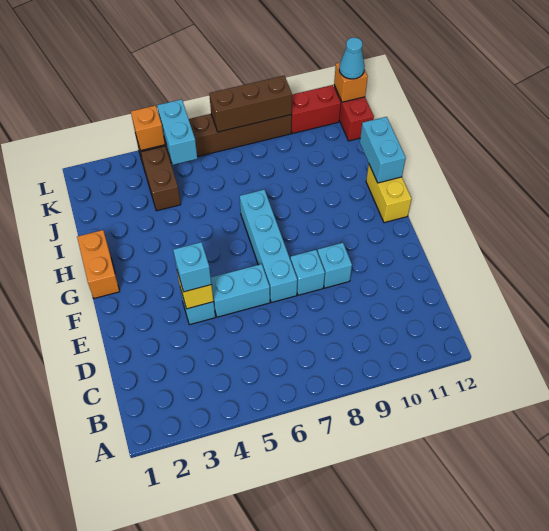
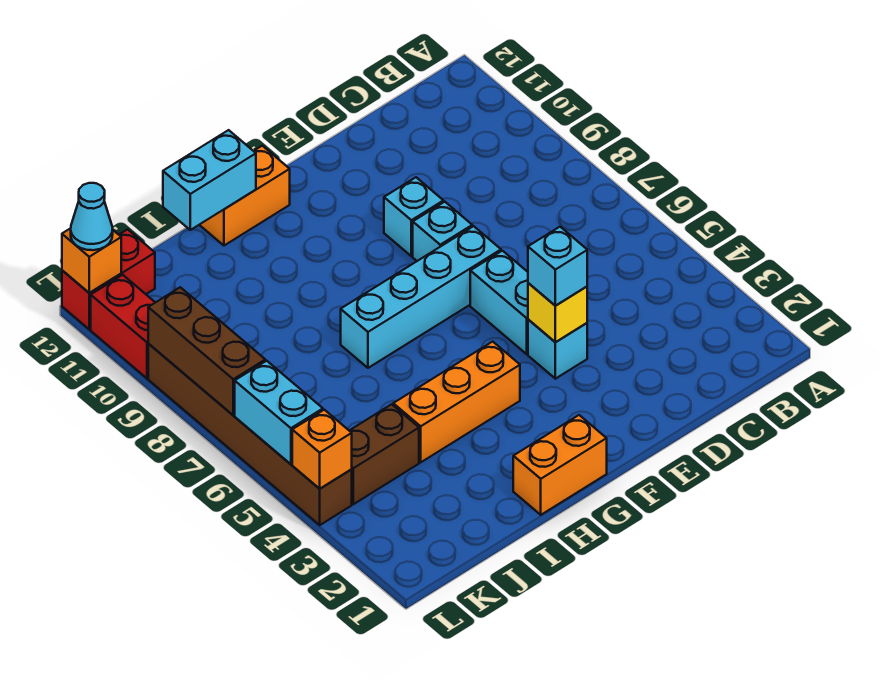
none -> orange brick G4:I4 level 1
yellow brick G12:H12 level 1 -> orange brick G12:H12 level 1
cyan brick K5:L5 level 2 -> cyan brick L5:L6 level 2

